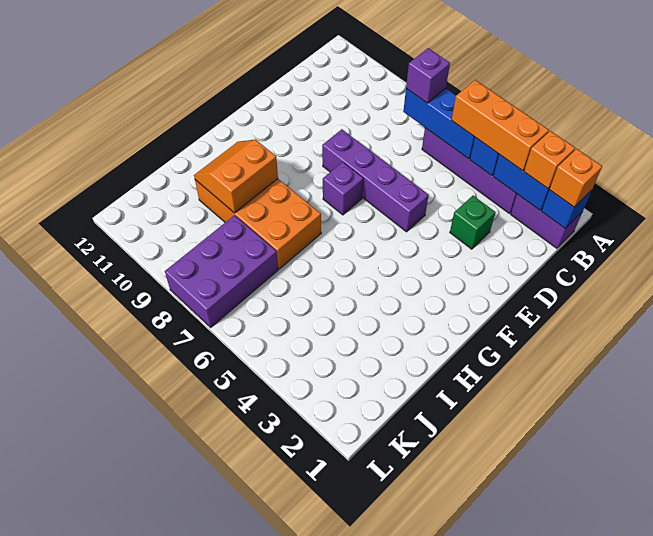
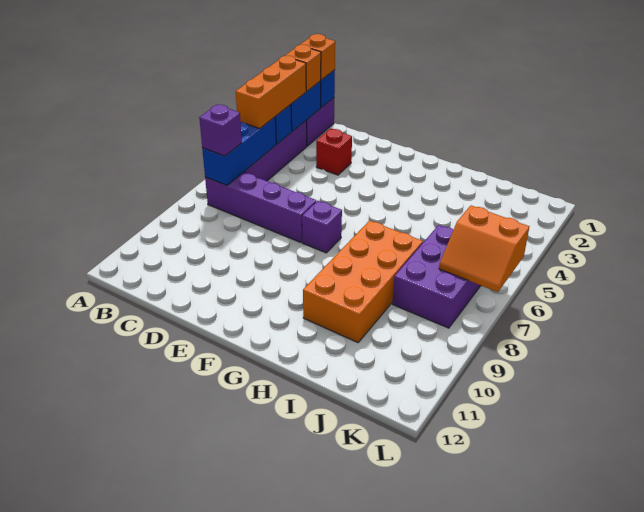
green brick D3 level 1 -> red brick D3 level 1
purple brick E5:E8 level 1 -> purple brick B7:E7 level 1
orange slope H9:I10 level 2 top 9 -> orange slope K6:L7 level 2 top 6
purple brick J7:L8 level 1 -> purple brick J6:K8 level 1

